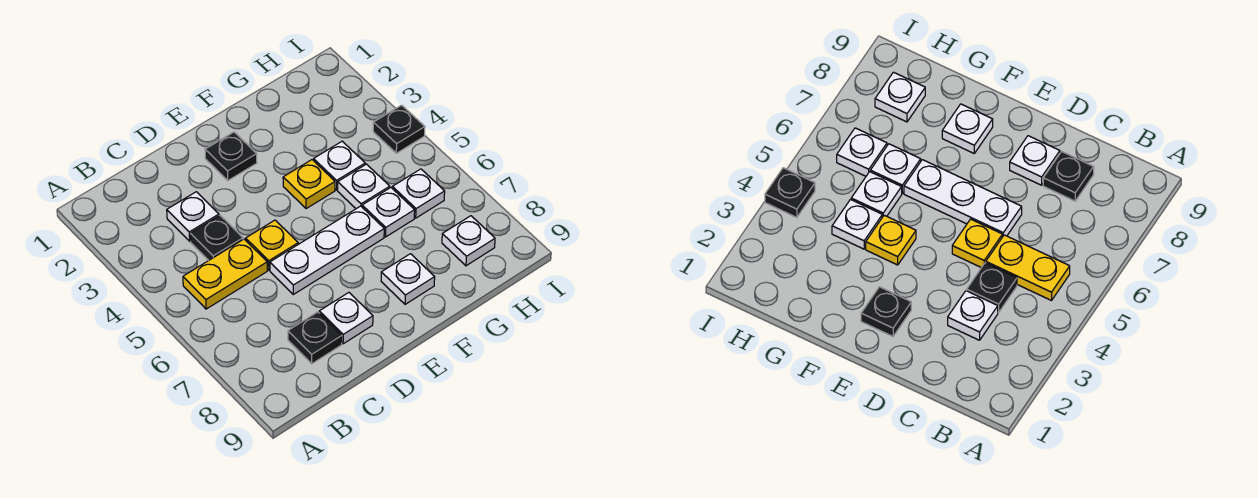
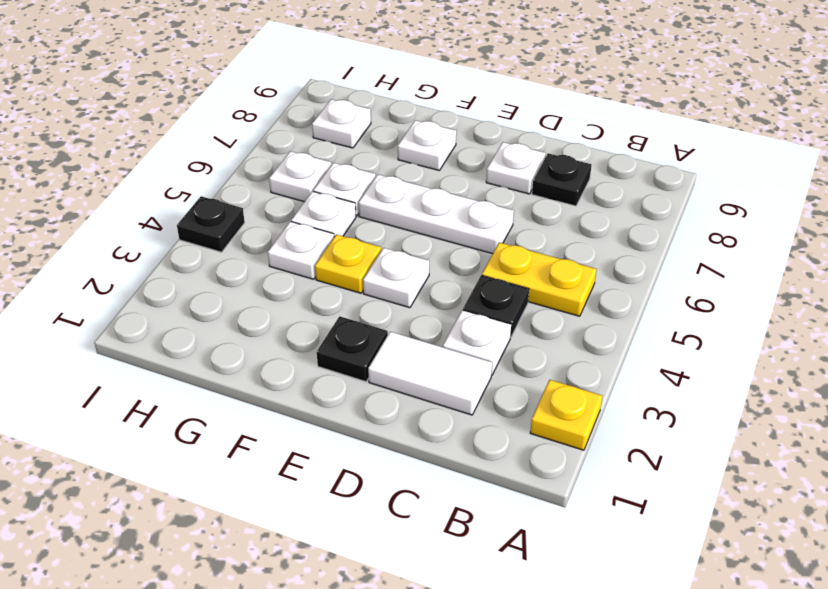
none -> white tile C2:D2 level 1
yellow plate D5 level 1 -> yellow plate A2 level 1
none -> white plate E4 level 1

